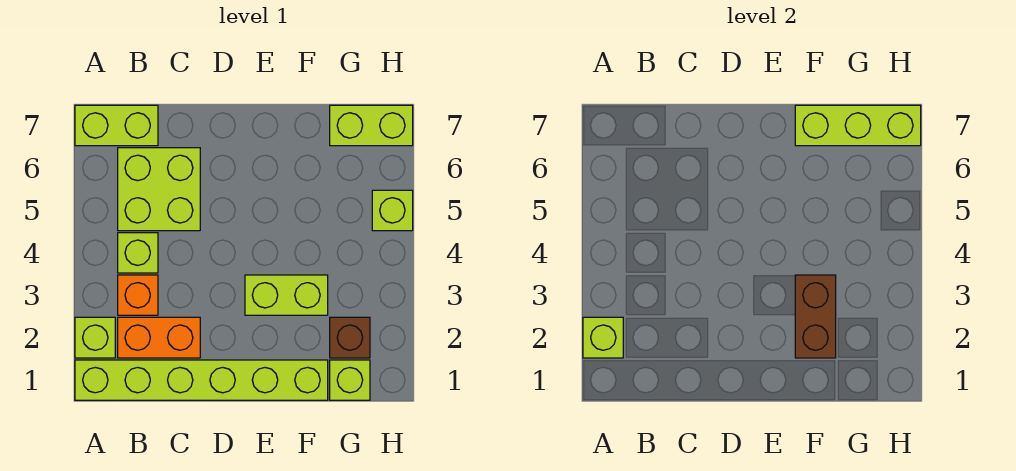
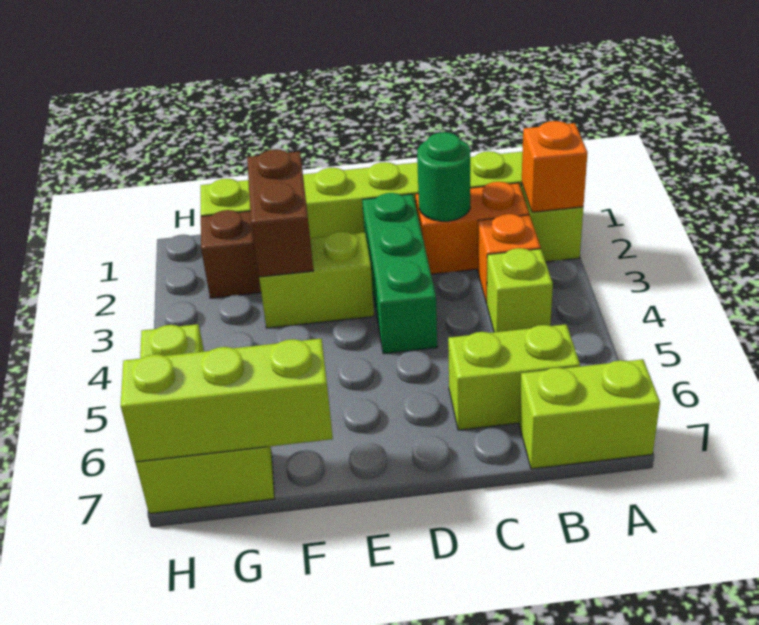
lime brick A2 level 2 -> orange brick A2 level 2
lime brick B5:C6 level 1 -> lime brick B6:C6 level 1
none -> green round brick C2 level 2
none -> green brick D2:D4 level 1

